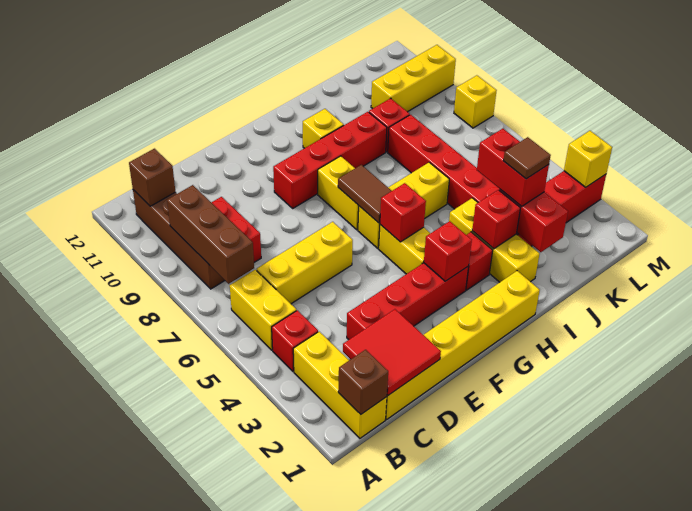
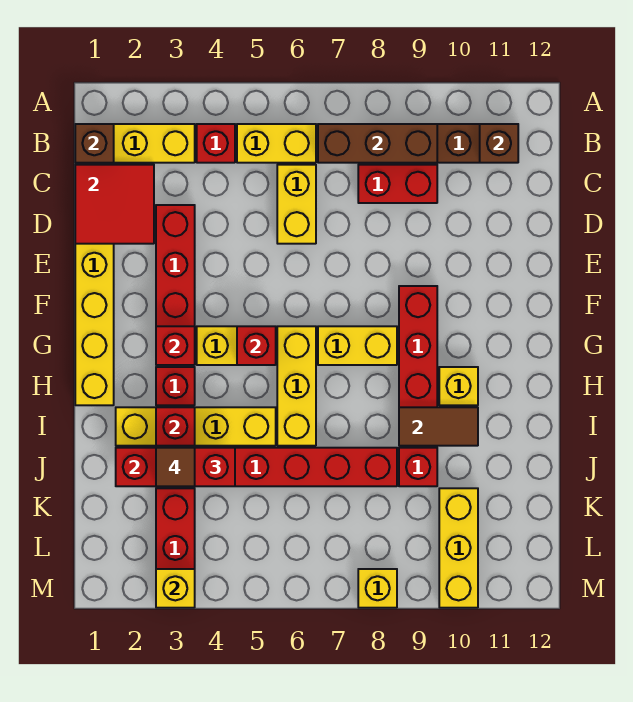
yellow brick C6:E6 level 1 -> yellow brick C6:D6 level 1
brown tile G6:G7 level 2 -> brown tile I9:I10 level 2
yellow brick I2:I4 level 1 -> yellow brick I2:I5 level 1

